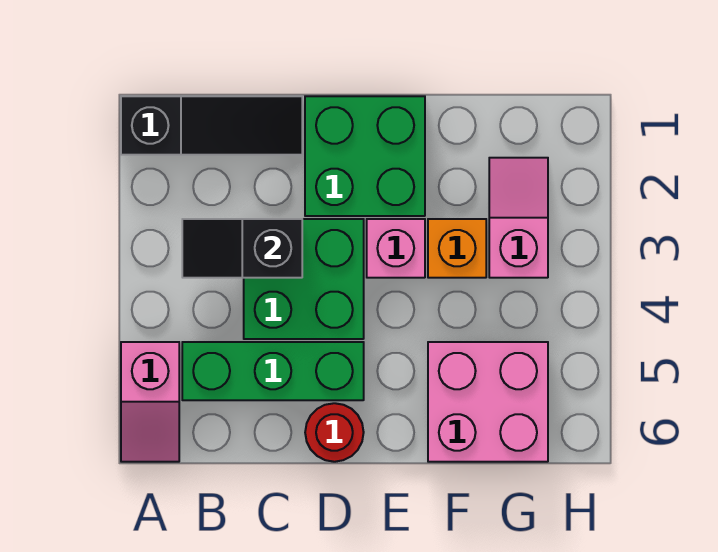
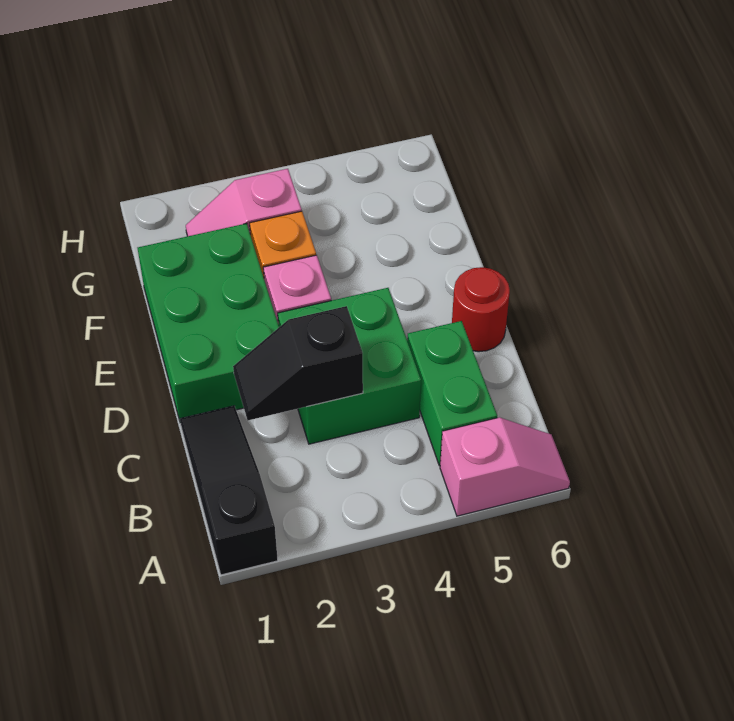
black slope B3:C3 level 2 top C -> black slope C2:C3 level 2 top 3
green brick B5:D5 level 1 -> green brick B5:C5 level 1
green brick D1:E2 level 1 -> green brick D1:F2 level 1
pink brick F5:G6 level 1 -> none

